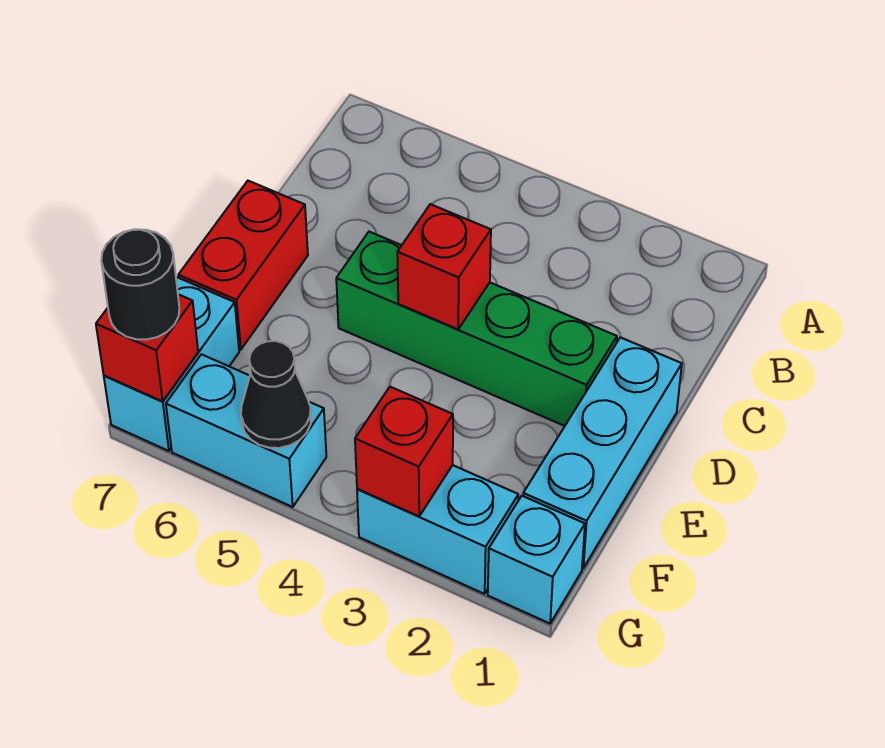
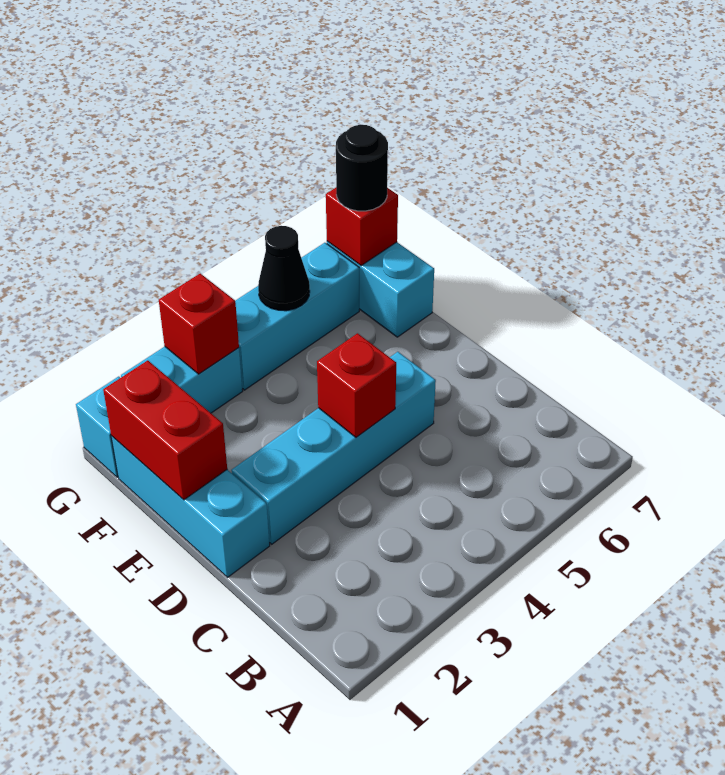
green brick D2:D5 level 1 -> cyan brick D2:D5 level 1
red brick D7:E7 level 1 -> red brick E1:F1 level 2
cyan brick G5:G6 level 1 -> cyan brick G4:G6 level 1

